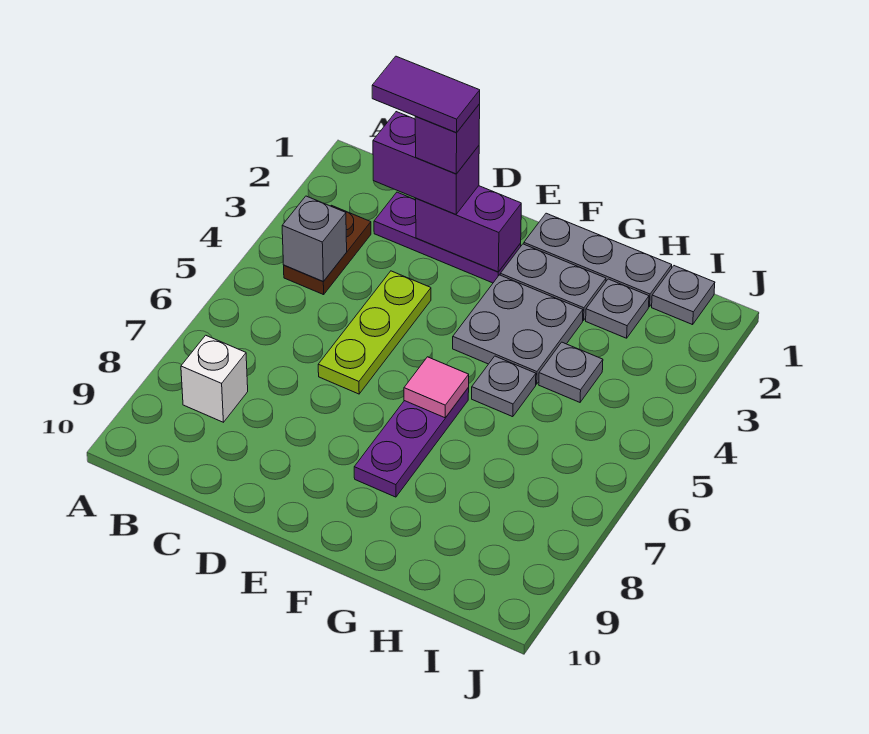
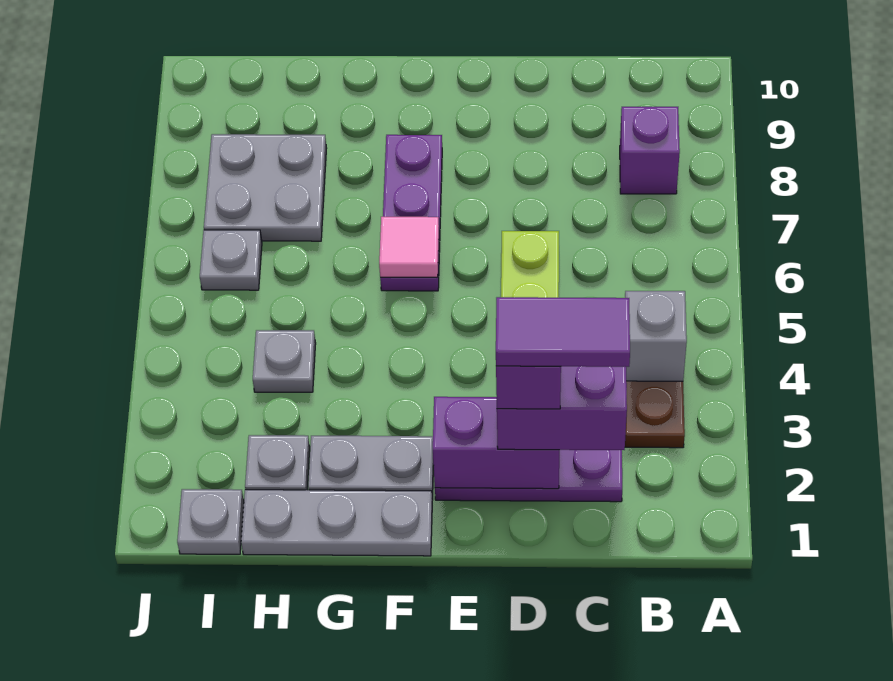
white brick B8 level 1 -> purple brick B8 level 1
grey plate F3:G4 level 1 -> grey plate H7:I8 level 1
grey plate G5 level 1 -> grey plate I6 level 1

